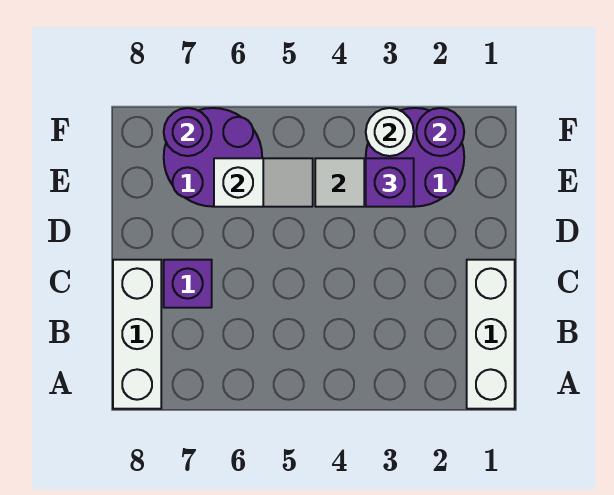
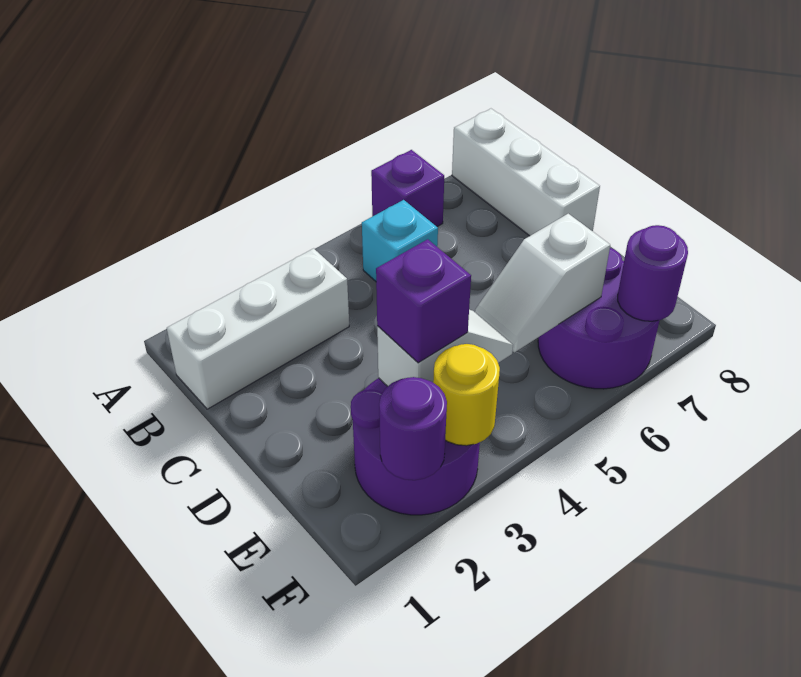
white brick A1:C1 level 1 -> white brick B1:B3 level 1
none -> cyan brick B5 level 1
purple brick C7 level 1 -> purple brick A6 level 1
white round brick F3 level 2 -> yellow round brick F3 level 2

